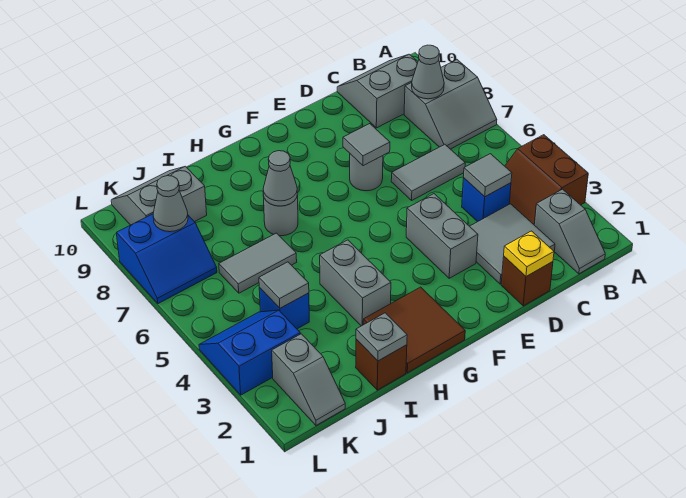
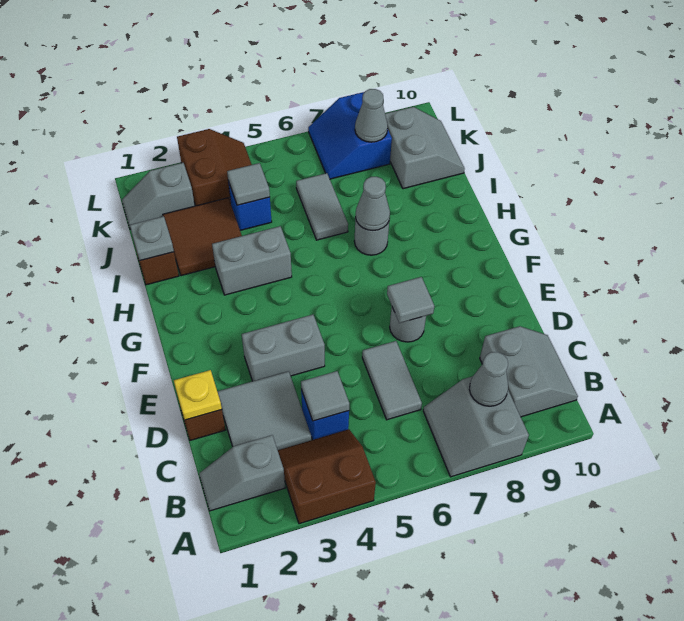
brown tile G1:H2 level 1 -> brown tile I2:J3 level 1
blue slope K3:L4 level 1 top 3 -> brown slope K3:L4 level 1 top 3

